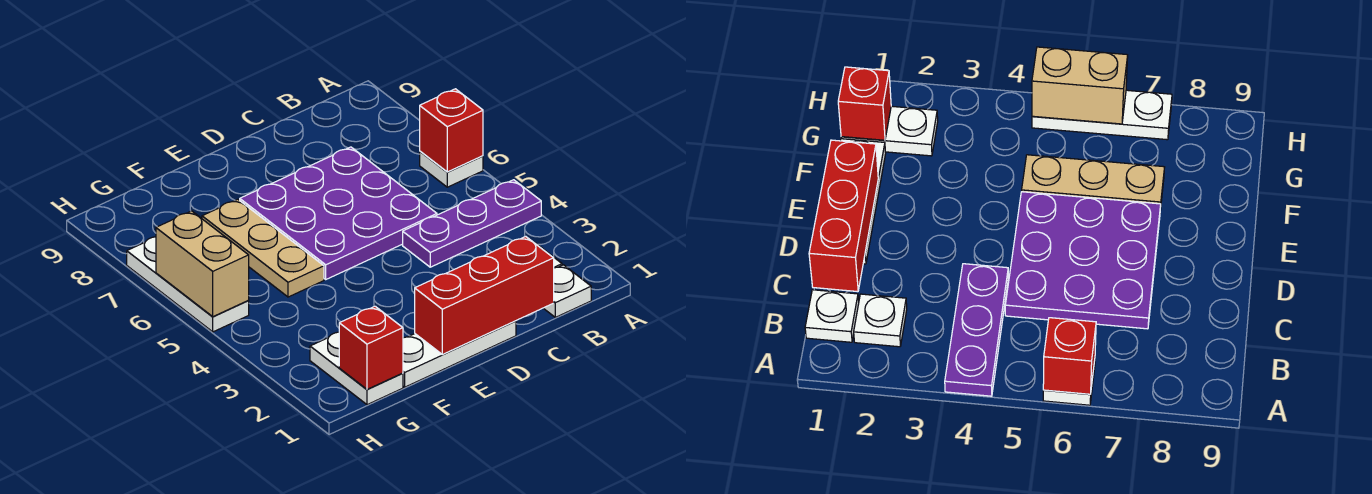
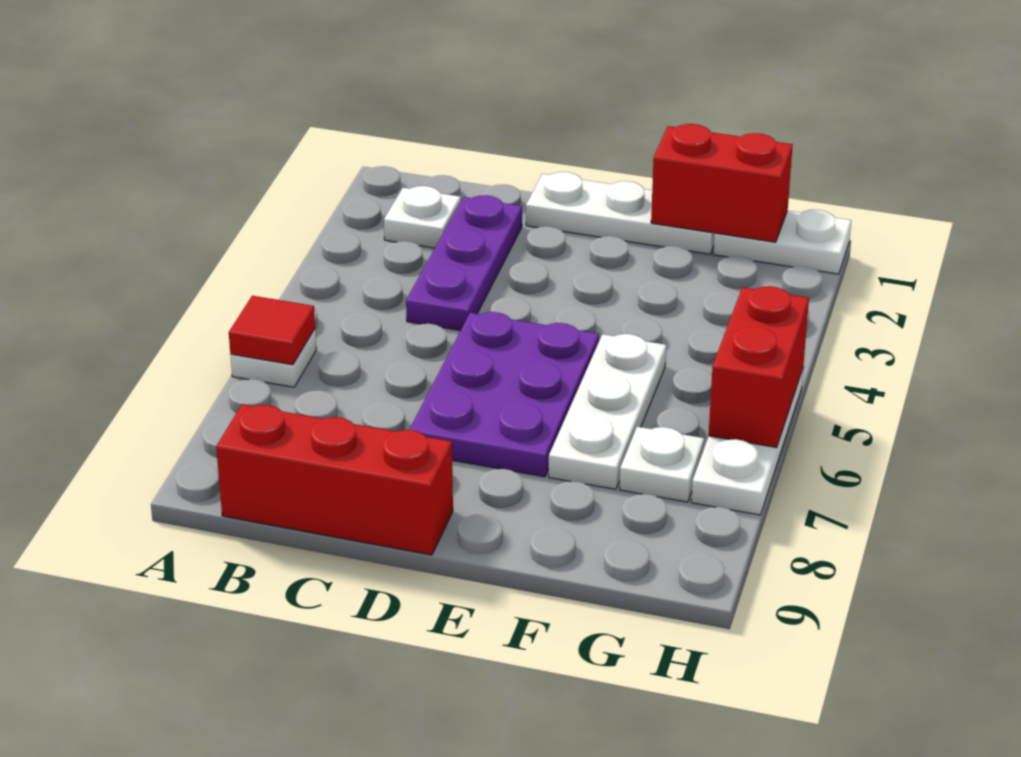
purple plate A4:C4 level 1 -> purple plate C2:C4 level 1
red brick A6 level 2 -> red tile A6 level 2
white plate B1 level 1 -> white plate G7 level 1
red brick C1:E1 level 2 -> red brick B9:D9 level 1
purple plate C5:E7 level 1 -> purple plate D5:E7 level 1
tan plate F5:F7 level 1 -> white plate F5:F7 level 1
white plate G1:G2 level 1 -> white plate G1:H1 level 1
red brick G1 level 2 -> red brick F1:G1 level 2
tan brick H5:H6 level 2 -> red brick H5:H6 level 2

